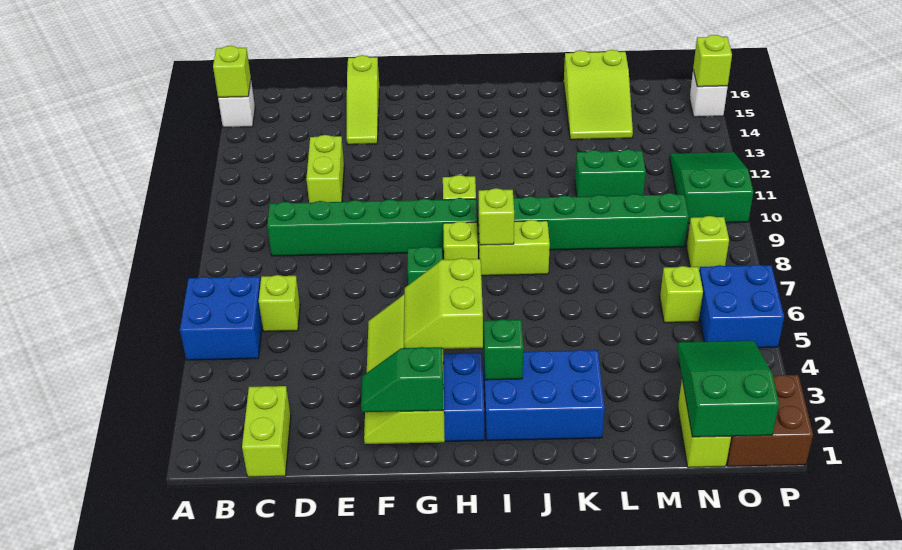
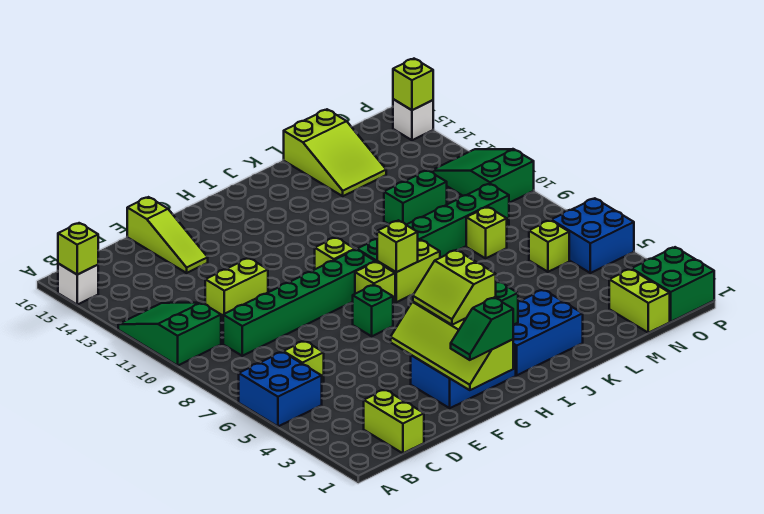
lime brick D11:D12 level 1 -> lime brick D11:E11 level 1
green slope N1:O3 level 2 top 1 -> green slope A10:B12 level 1 top 10
brown brick O1:P2 level 1 -> green brick O1:P2 level 1
lime brick O8 level 1 -> lime brick M8 level 1

